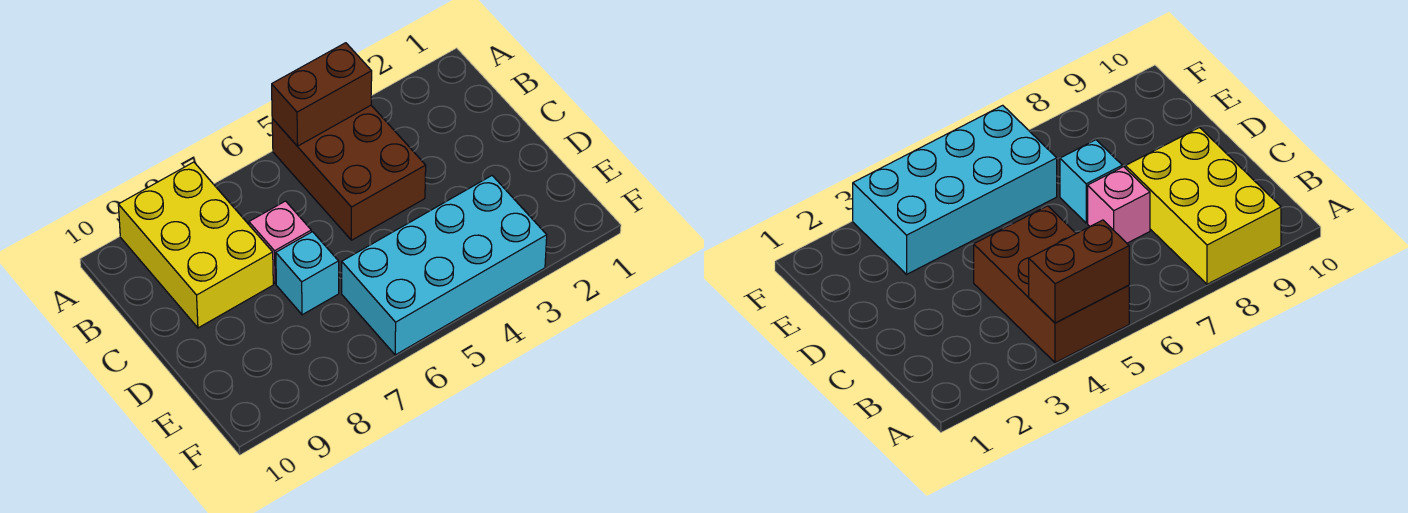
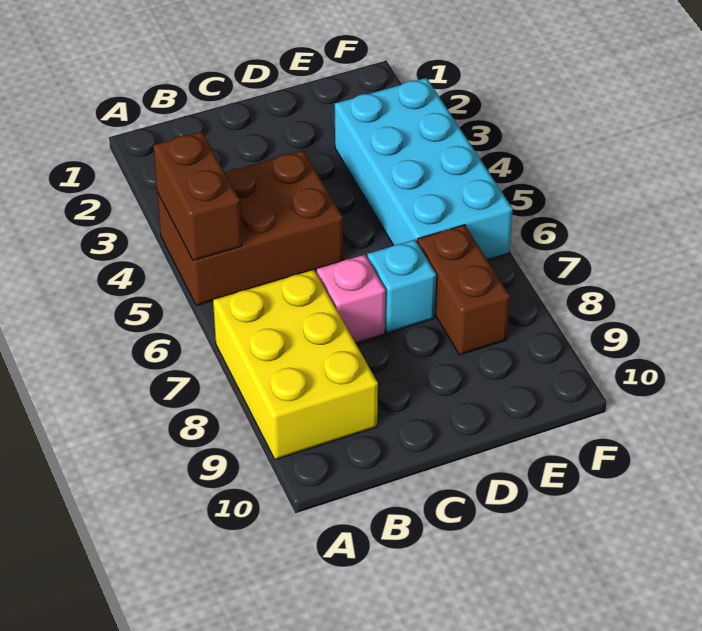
yellow brick A8:C9 level 1 -> yellow brick A7:B9 level 1
none -> brown brick E7:E8 level 1

